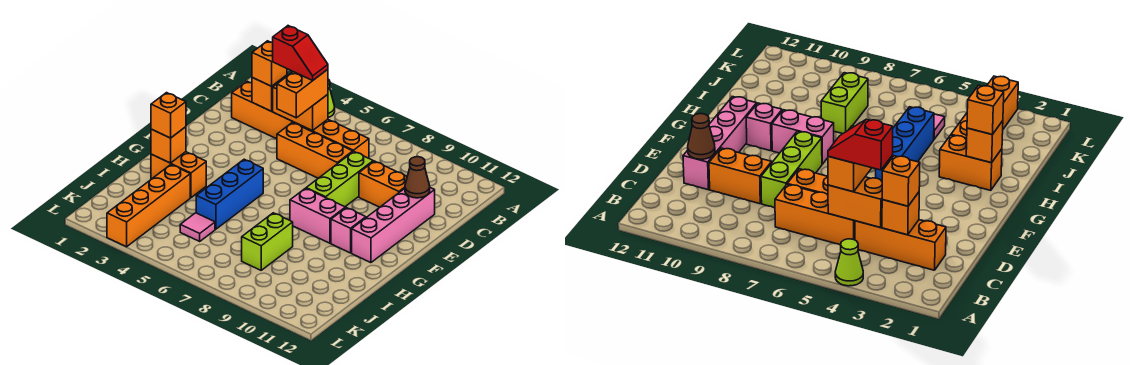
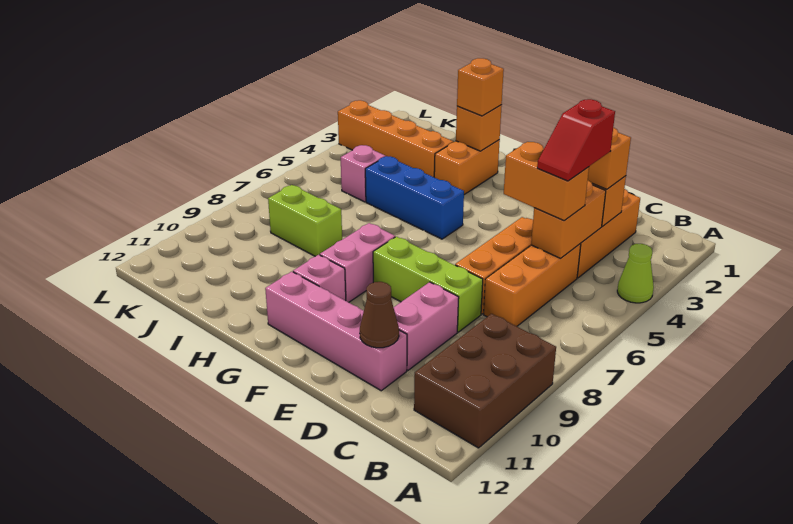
none -> brown brick A9:B11 level 1
orange brick D9:D10 level 1 -> pink brick D9:D10 level 1
pink tile J5 level 1 -> pink brick J5 level 1

